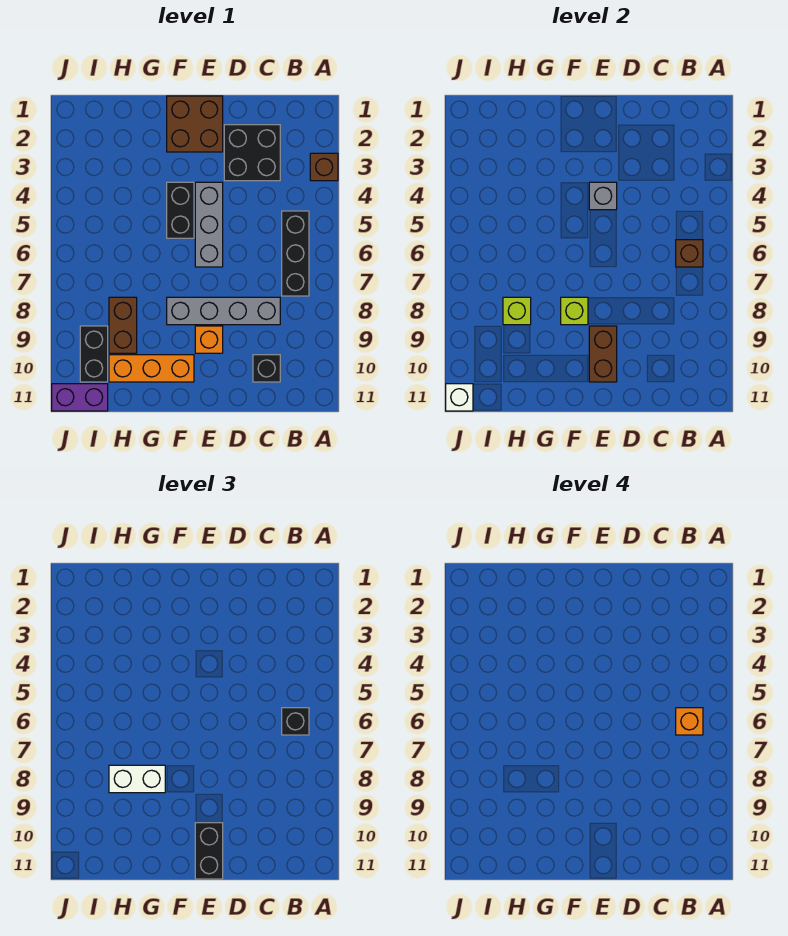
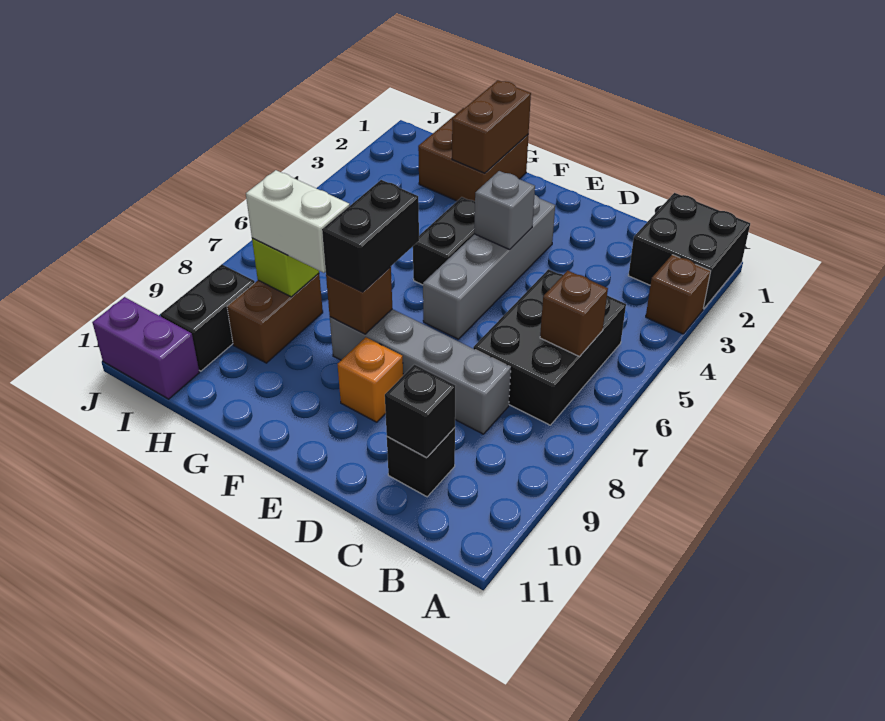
black brick B5:B7 level 1 -> black brick B5:C7 level 1
black brick B6 level 3 -> black brick C10 level 2
orange brick B6 level 4 -> none
black brick C2:D3 level 1 -> black brick A1:B2 level 1
brown brick E1:F2 level 1 -> brown brick G1:H2 level 1
grey brick E4:E6 level 1 -> grey brick E3:E6 level 1
brown brick E9:E10 level 2 -> brown brick G1:G2 level 2
black brick E10:E11 level 3 -> black brick F7:F8 level 3
lime brick F8 level 2 -> brown brick F8 level 2
orange brick F10:H10 level 1 -> none
white brick J11 level 2 -> none

